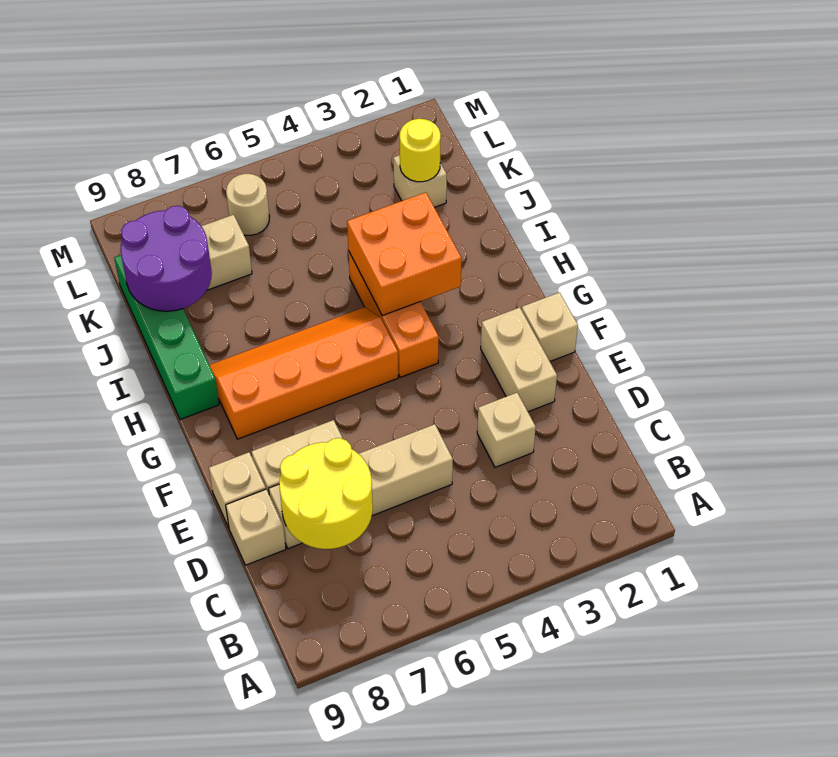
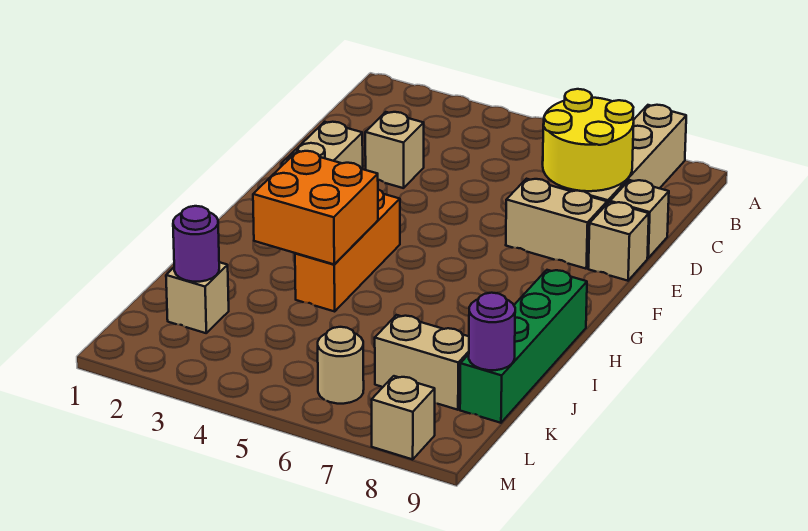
tan brick D5:D8 level 1 -> tan brick A8:D8 level 1
tan brick F1 level 1 -> tan brick M8 level 1
orange slope G5:H8 level 1 top G -> none
purple round brick J8:K9 level 2 -> purple round brick K9 level 2
yellow round brick K2 level 2 -> purple round brick K2 level 2

